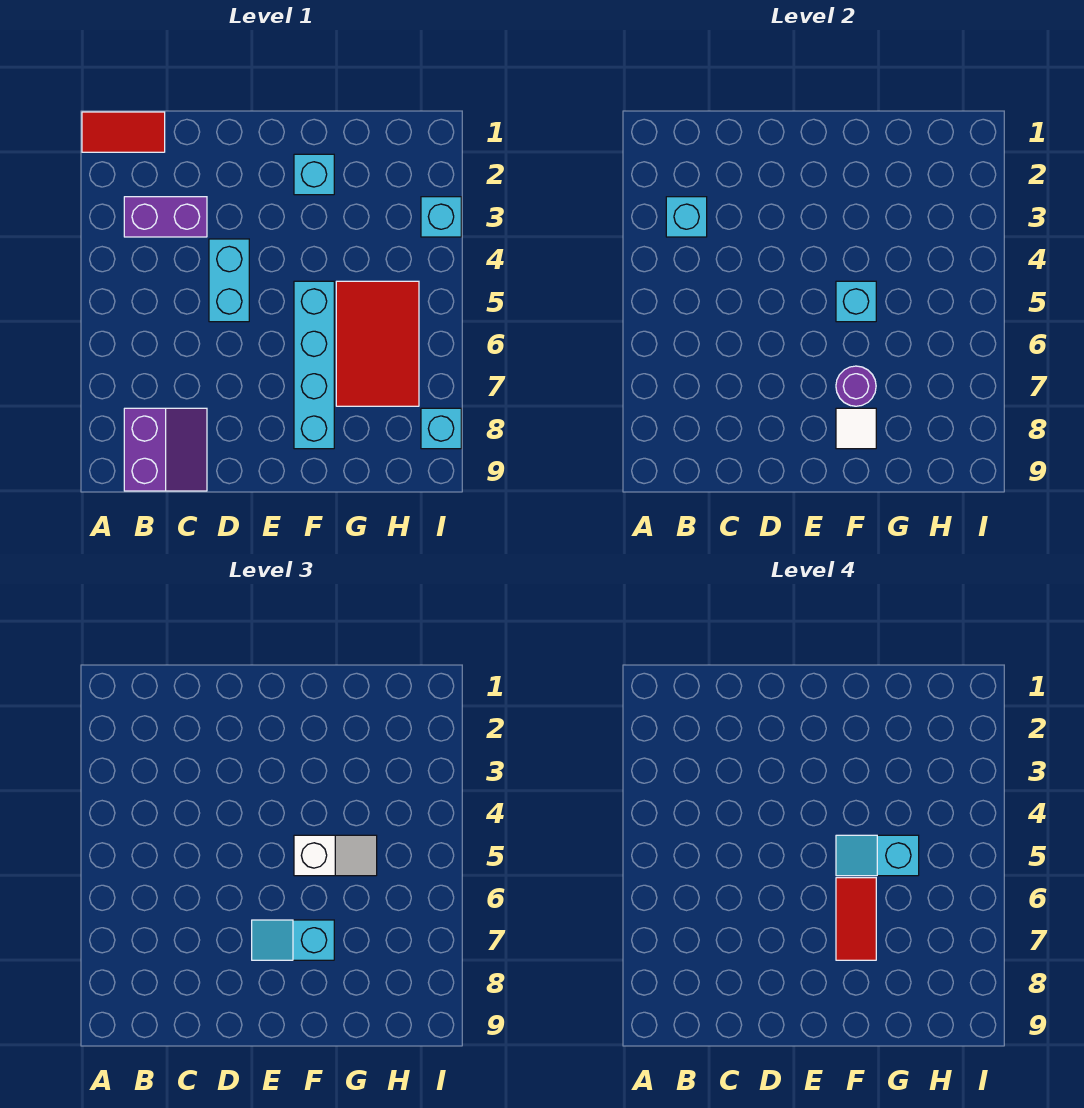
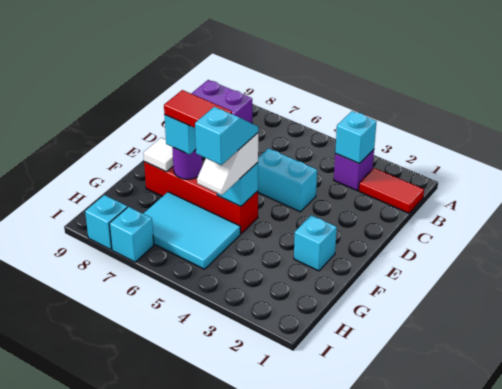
red tile A1:B1 level 1 -> red tile B1:B2 level 1
purple brick B3:C3 level 1 -> purple brick B3 level 1
cyan brick F5:F8 level 1 -> red brick F5:F8 level 1
red tile G5:H7 level 1 -> cyan tile G5:H7 level 1
cyan brick I3 level 1 -> cyan brick I7 level 1

